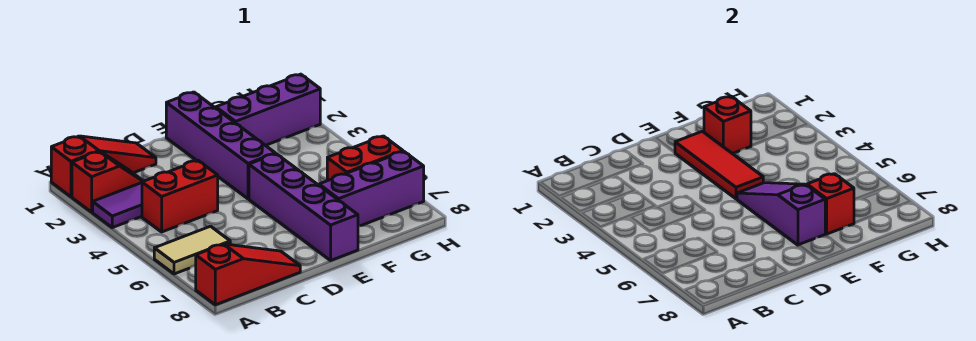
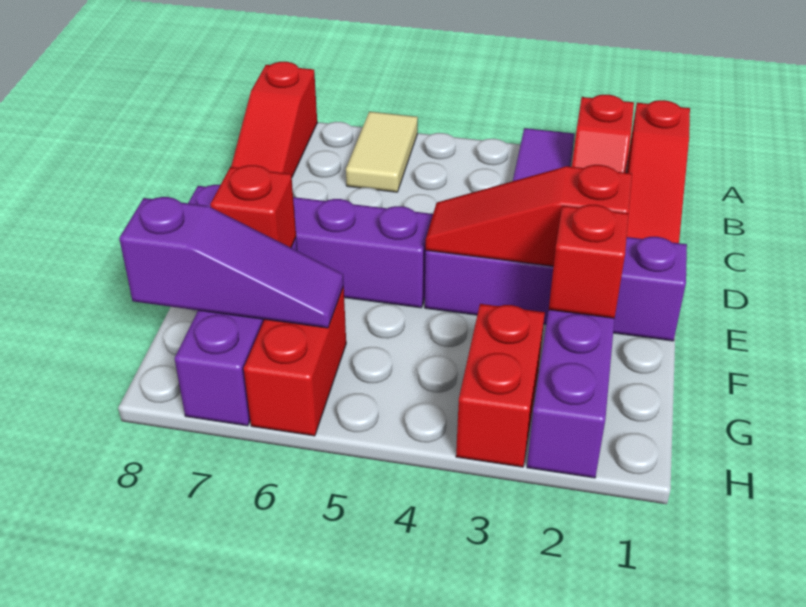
red brick B4:C4 level 1 -> red brick G3:H3 level 1
red tile E2:E4 level 2 -> red slope E2:E4 level 2 top 2
purple slope E5:E7 level 2 top 7 -> purple slope G6:G8 level 2 top 8

